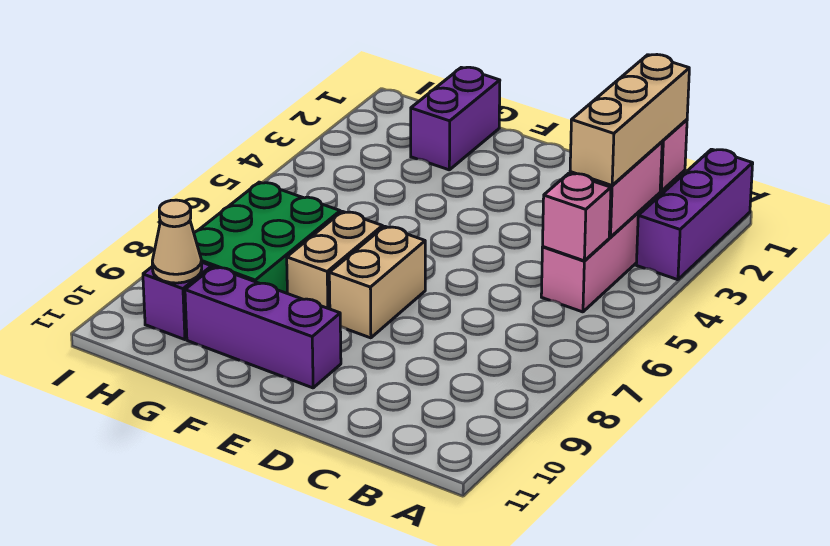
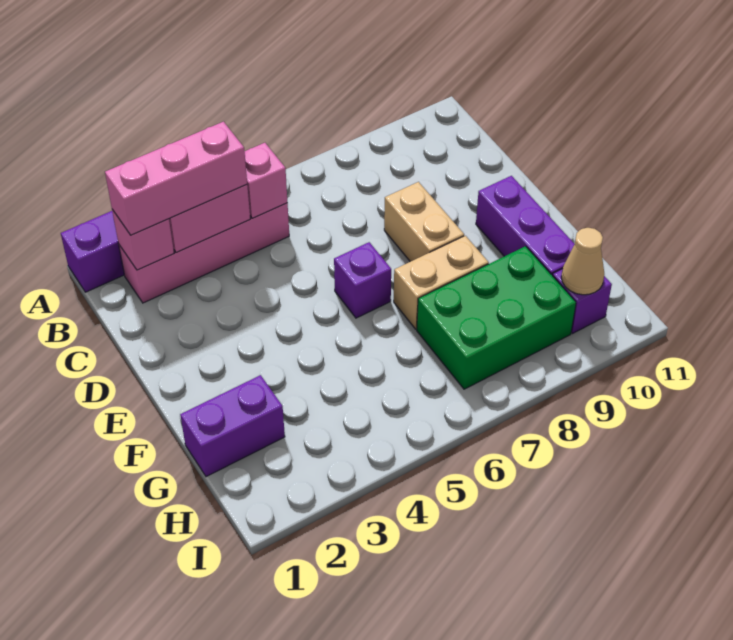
tan brick B2:B4 level 3 -> pink brick B2:B4 level 3
none -> purple brick E6 level 1
tan brick E7:E8 level 1 -> tan brick D8:E8 level 1

